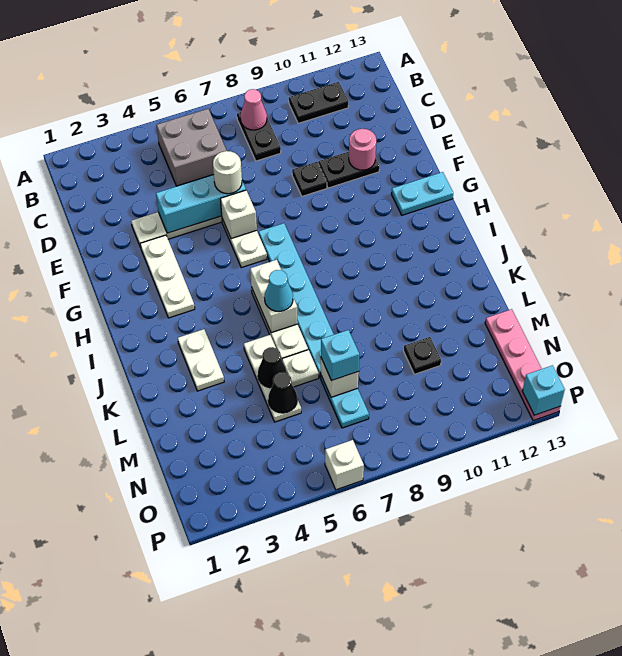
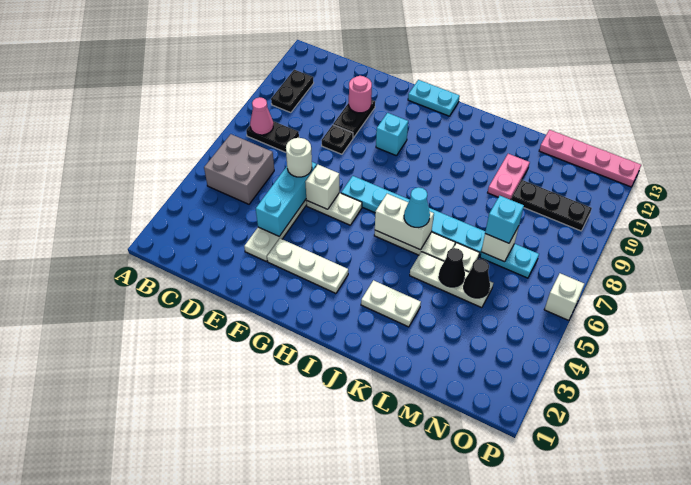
cyan plate G12:G13 level 1 -> cyan plate G13:H13 level 1
none -> pink plate L10:L11 level 1
black plate M10 level 1 -> black plate M10:O10 level 1
cyan brick P13 level 2 -> cyan brick G10 level 1

